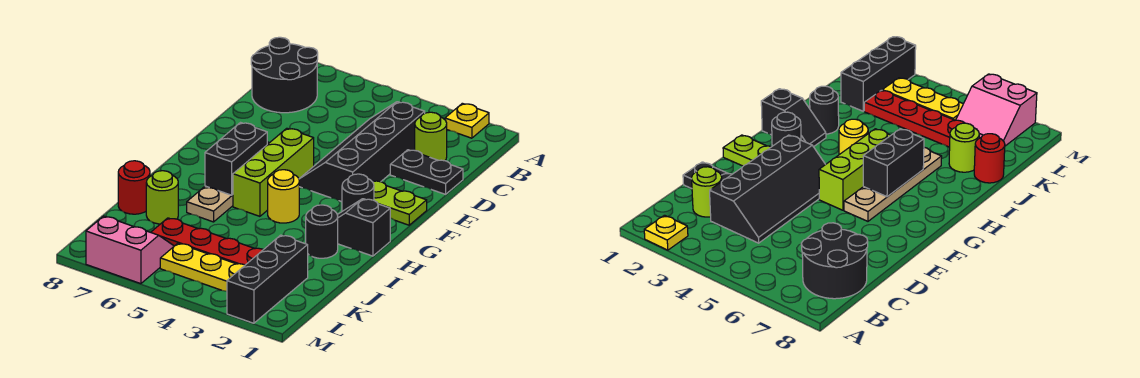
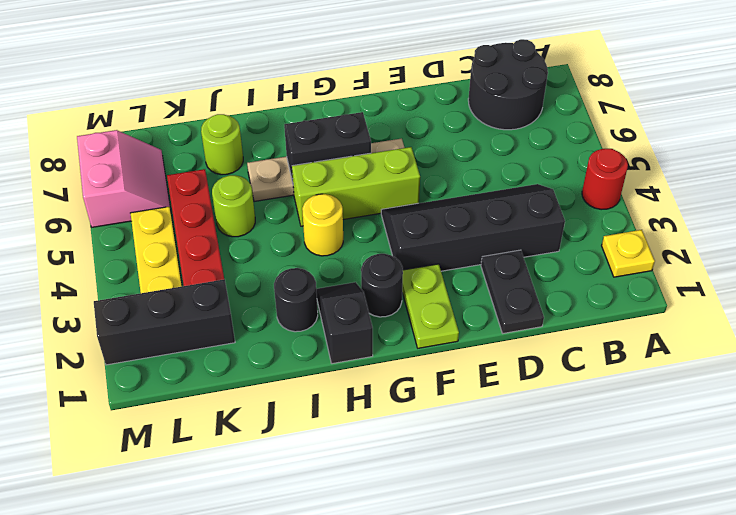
lime round brick C2 level 1 -> lime round brick J5 level 1
red round brick J8 level 1 -> red round brick A4 level 1

